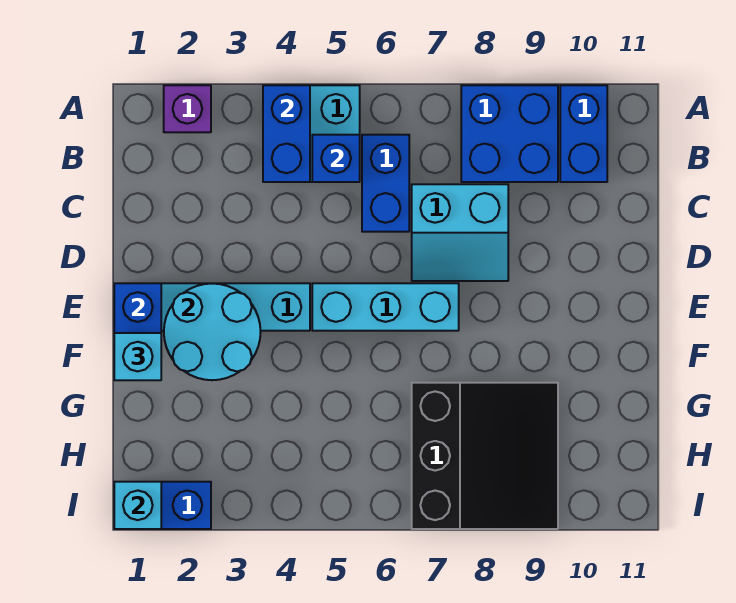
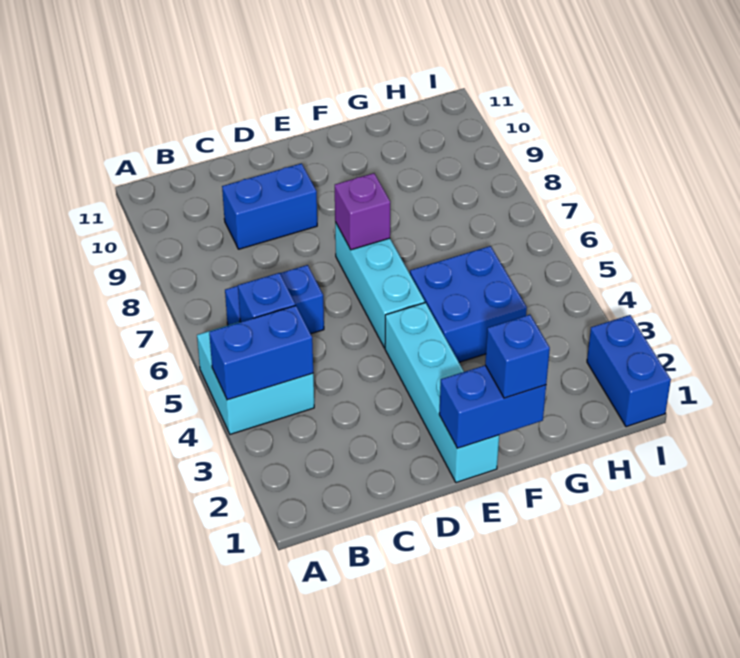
purple brick A2 level 1 -> purple brick E7 level 2
blue brick A8:B9 level 1 -> blue brick F4:G5 level 1
blue brick A10:B10 level 1 -> blue brick C9:D9 level 1
cyan slope C7:D8 level 1 top C -> none
cyan round brick E2:F3 level 2 -> none
cyan brick F1 level 3 -> blue brick F1 level 3
black slope G7:I9 level 1 top 7 -> none
cyan brick I1 level 2 -> none

